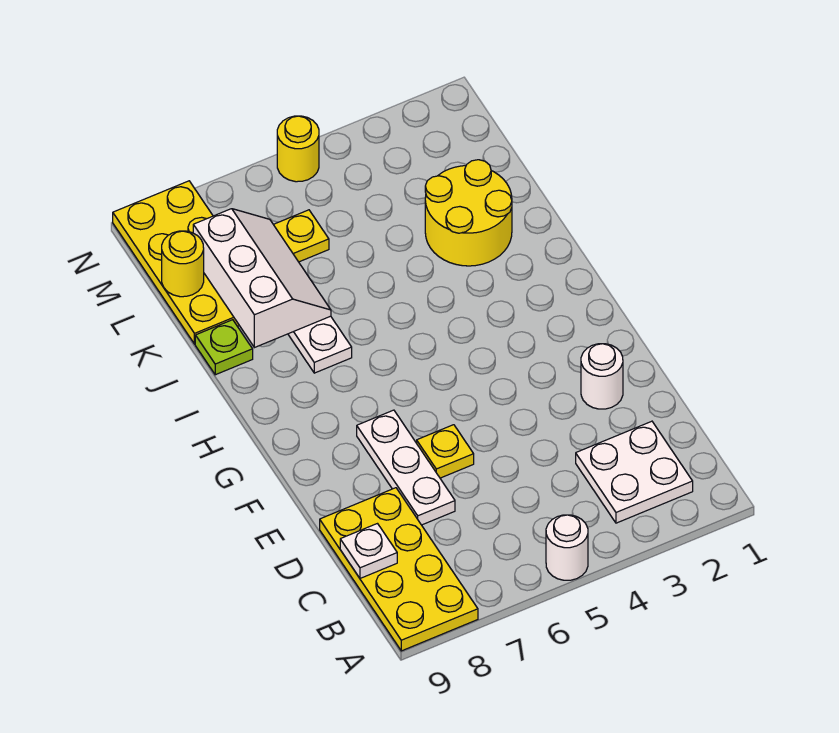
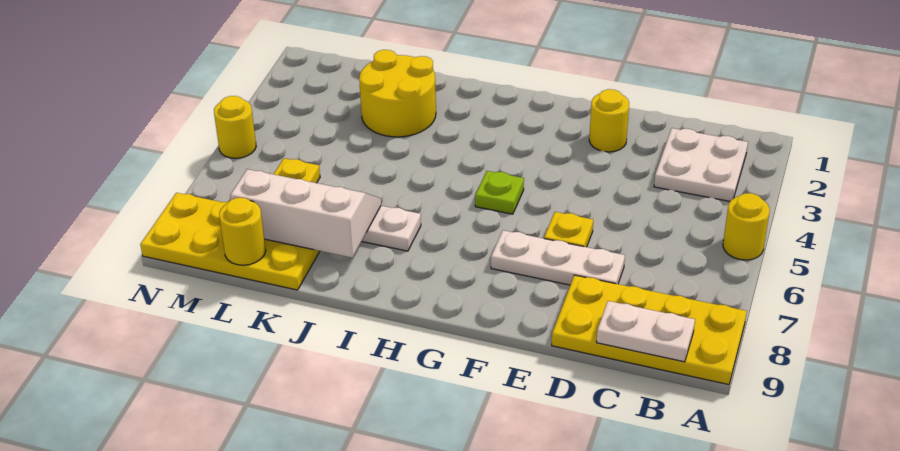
white round brick A5 level 1 -> yellow round brick A5 level 1
white plate C9 level 2 -> white plate B9:C9 level 2
white round brick E2 level 1 -> yellow round brick E2 level 1
lime plate J9 level 1 -> lime plate G5 level 1

